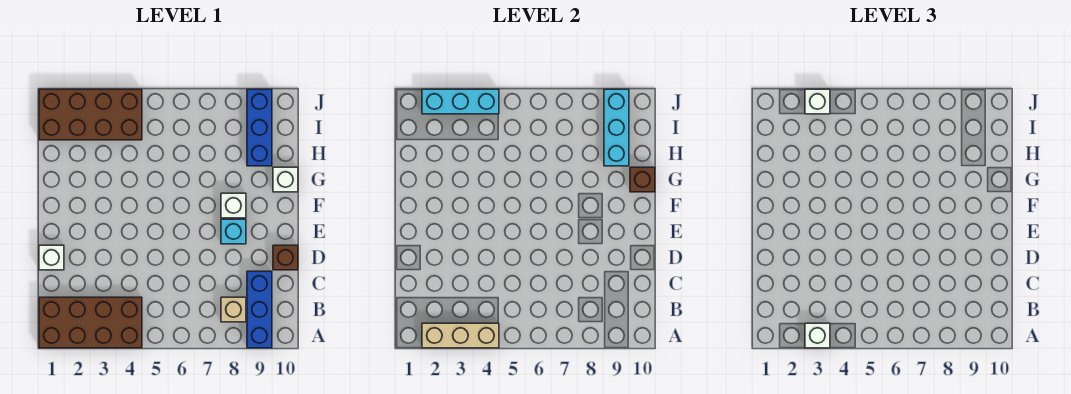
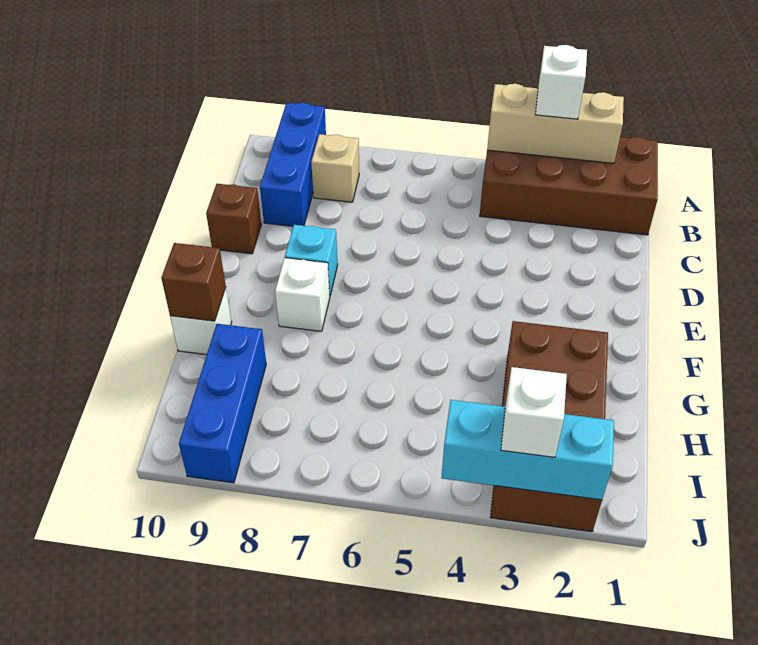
white brick D1 level 1 -> none
cyan brick H9:J9 level 2 -> none
brown brick I1:J4 level 1 -> brown brick G2:J3 level 1

